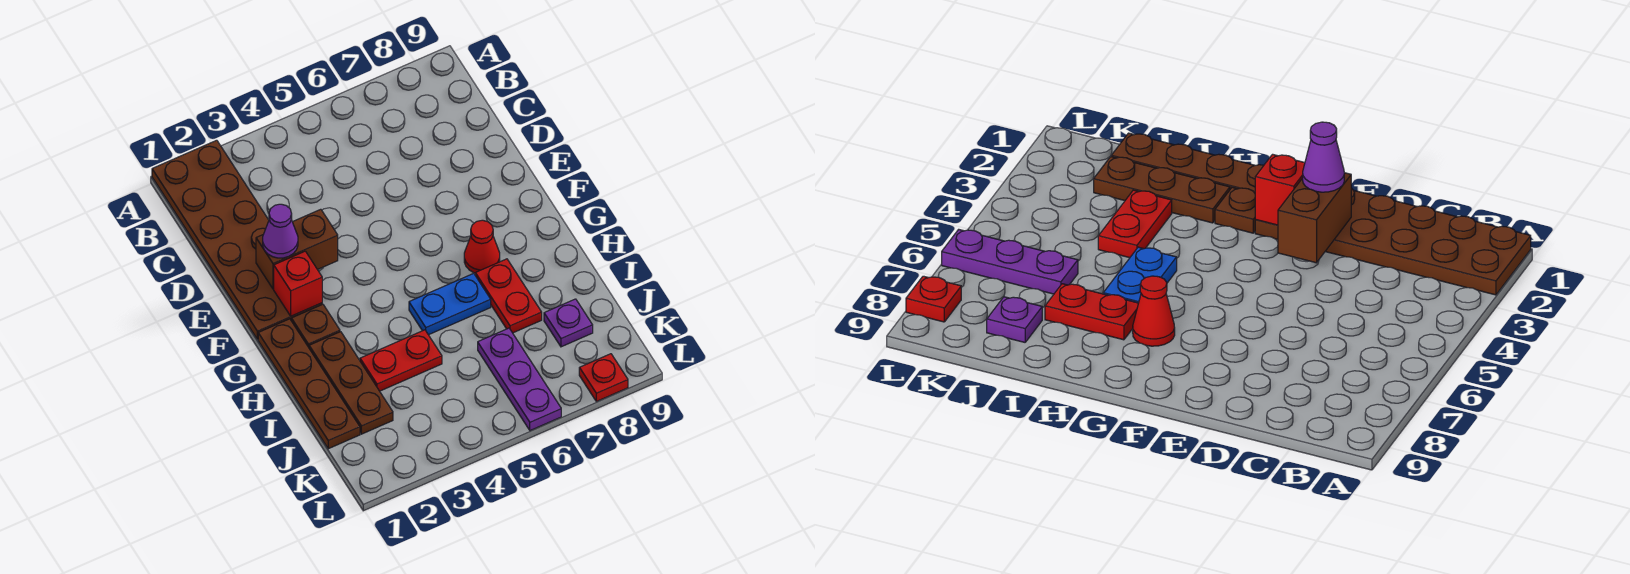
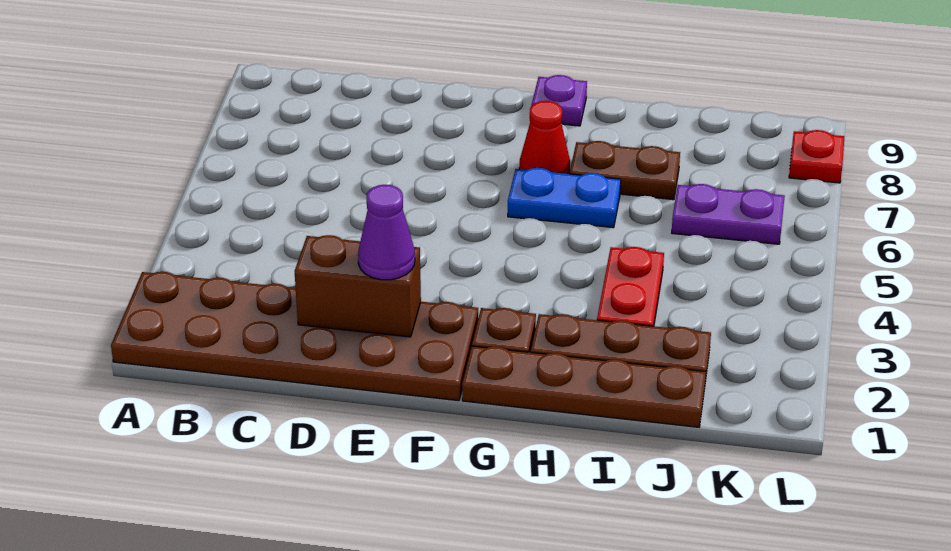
brown brick E2:E3 level 2 -> brown brick D2:E2 level 2
red brick F2 level 2 -> none
blue plate H5:H6 level 1 -> blue plate G6:H6 level 1
red plate H7:I7 level 1 -> brown plate H7:I7 level 1
purple plate J6:L6 level 1 -> purple plate J6:K6 level 1
purple plate J8 level 1 -> purple plate G9 level 1

